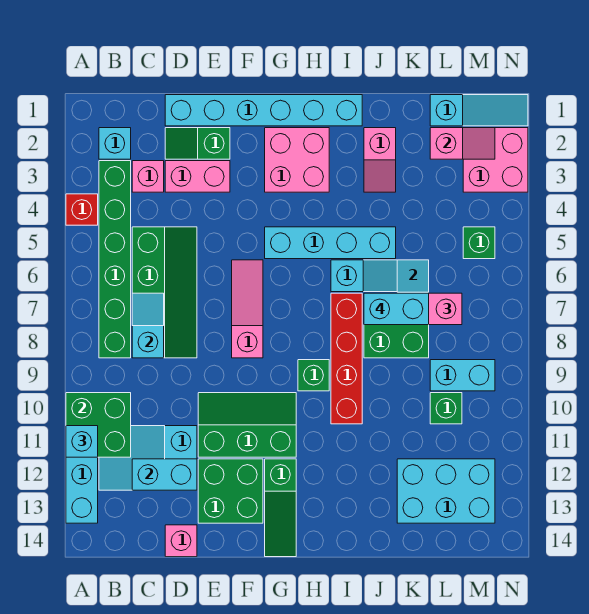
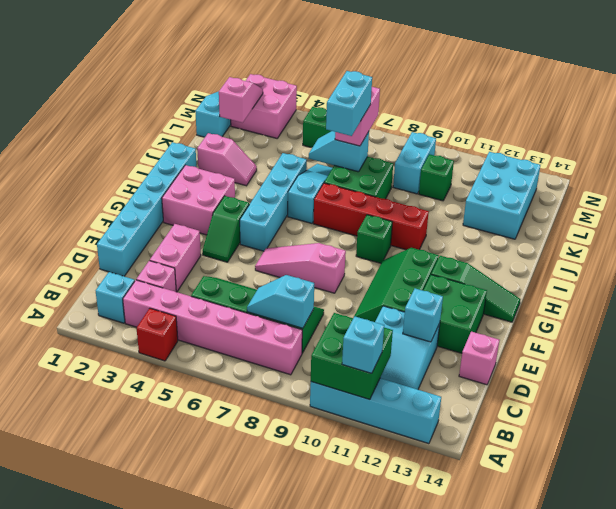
green brick B3:B8 level 1 -> pink brick B3:B8 level 1
cyan brick C12:D12 level 2 -> cyan brick D12 level 2
green slope D2:E2 level 1 top E -> green slope F4:G4 level 1 top G

